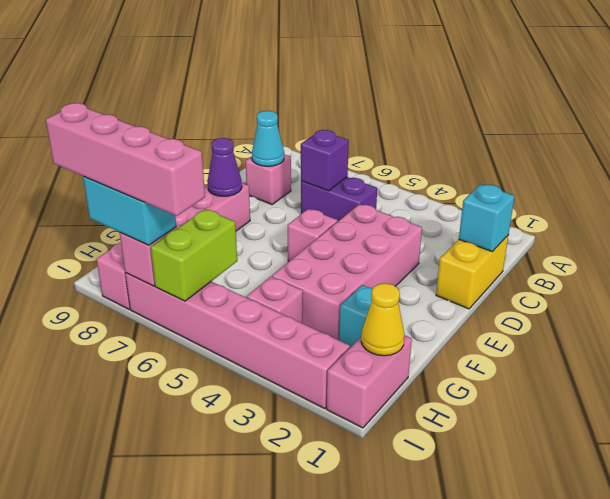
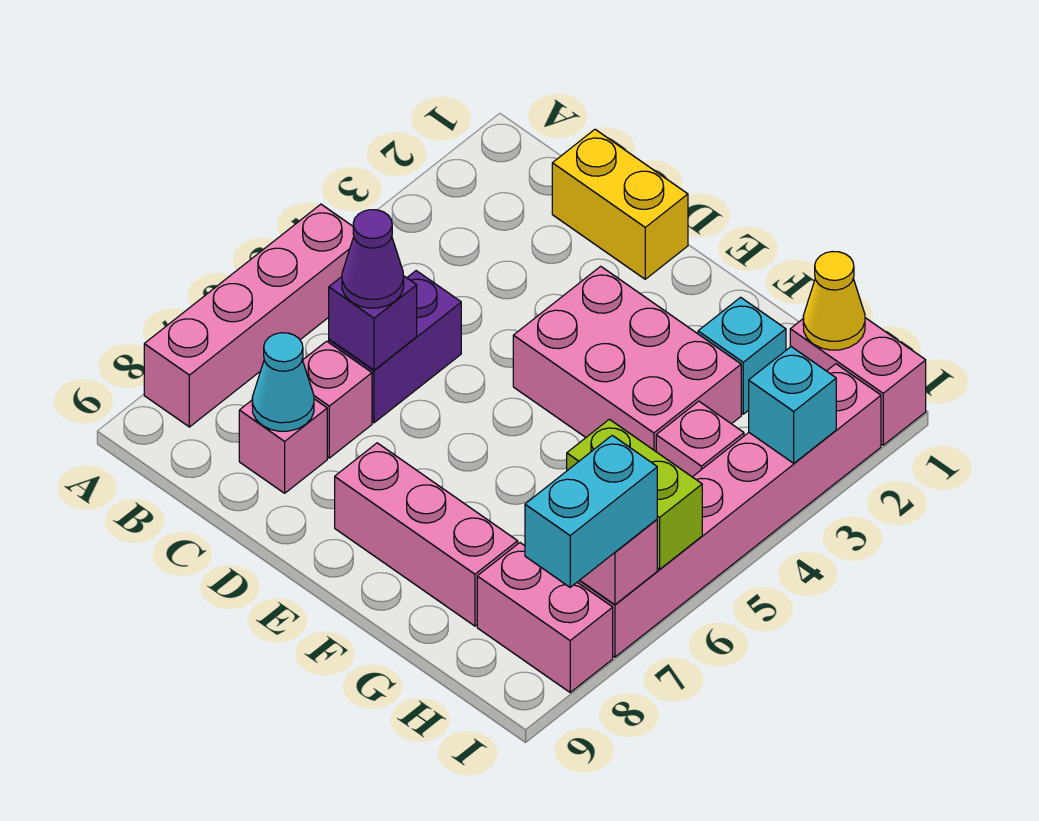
cyan brick C1 level 2 -> cyan brick I3 level 2
pink brick D3:G4 level 1 -> pink brick E3:G4 level 1
pink brick E5 level 1 -> pink brick C7 level 1
purple cone E8 level 2 -> purple cone C6 level 3
pink brick I6:I9 level 4 -> pink brick A5:A8 level 1

